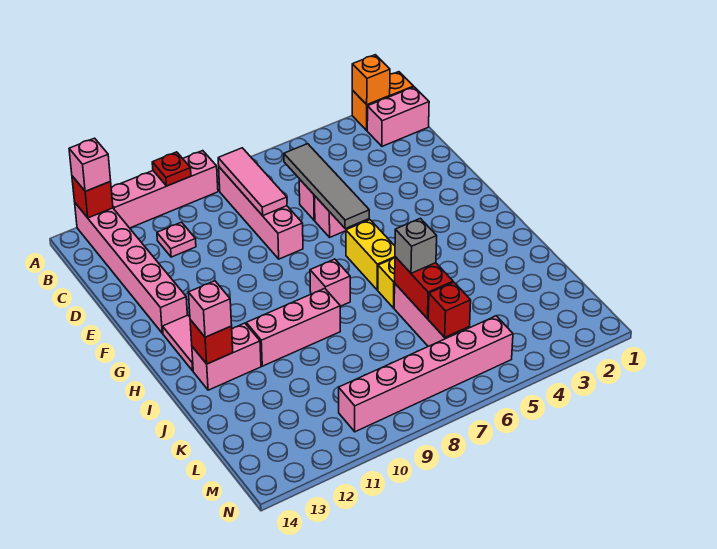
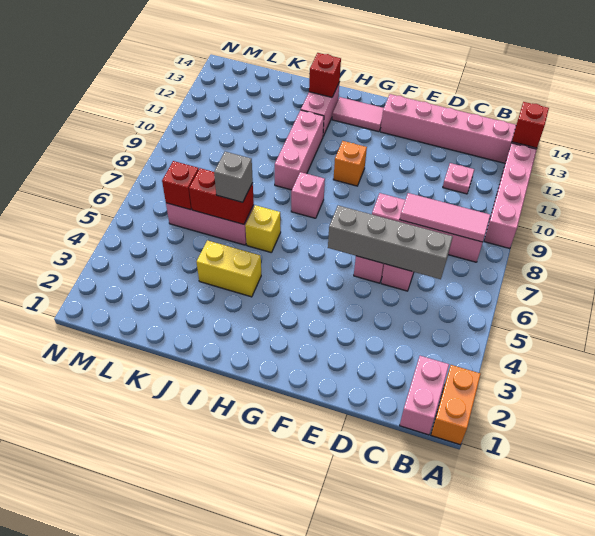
orange brick A2 level 2 -> orange brick G10 level 1
red plate A10 level 2 -> none
pink brick A13 level 3 -> none
grey tile C6:F6 level 2 -> grey brick C6:F6 level 2
yellow brick G6:H6 level 1 -> yellow brick I4:J4 level 1
pink brick I13 level 3 -> none
pink brick M5:M10 level 1 -> none

